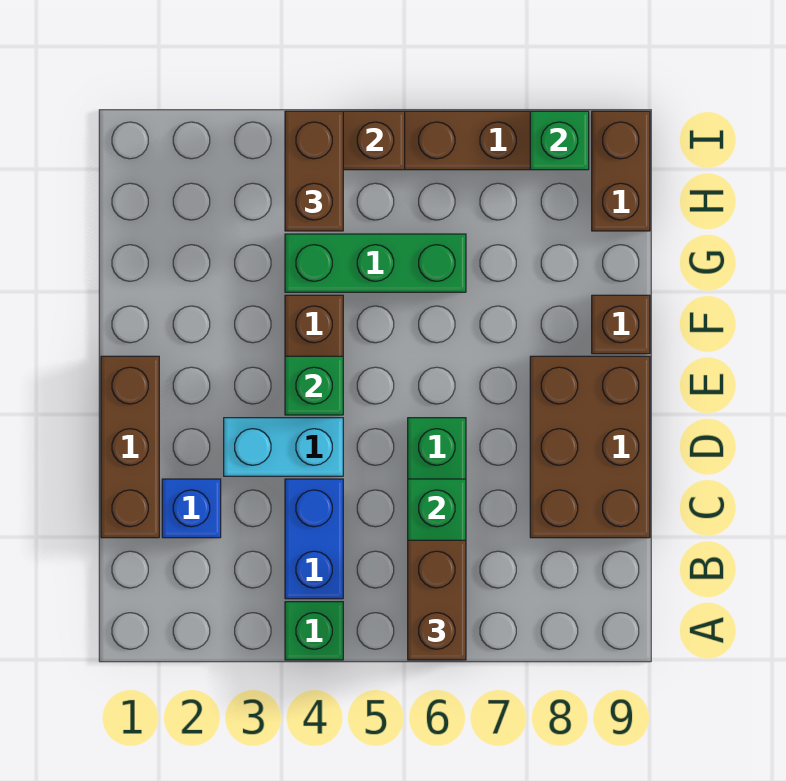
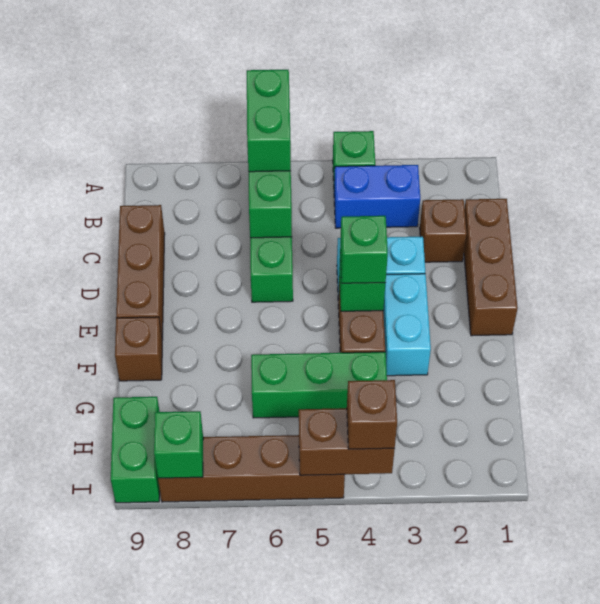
brown brick A6:B6 level 3 -> green brick A6:B6 level 3
blue brick B4:C4 level 1 -> blue brick B3:B4 level 1
blue brick C2 level 1 -> brown brick C2 level 1
brown brick C8:E9 level 1 -> brown brick C9:E9 level 1
none -> cyan brick E3:F3 level 1
none -> green brick E4 level 3
brown brick H4:I4 level 3 -> brown brick I4 level 3
brown brick H9:I9 level 1 -> green brick H9:I9 level 1

